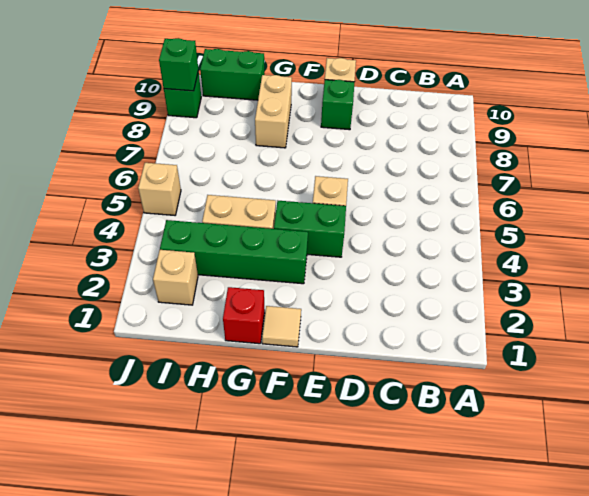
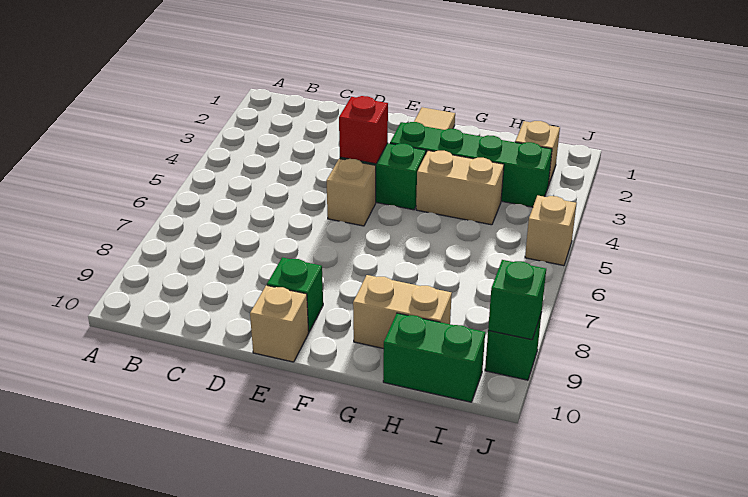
red brick G1 level 1 -> red brick E4 level 2
tan brick G8:G9 level 1 -> tan brick G9:H9 level 1

